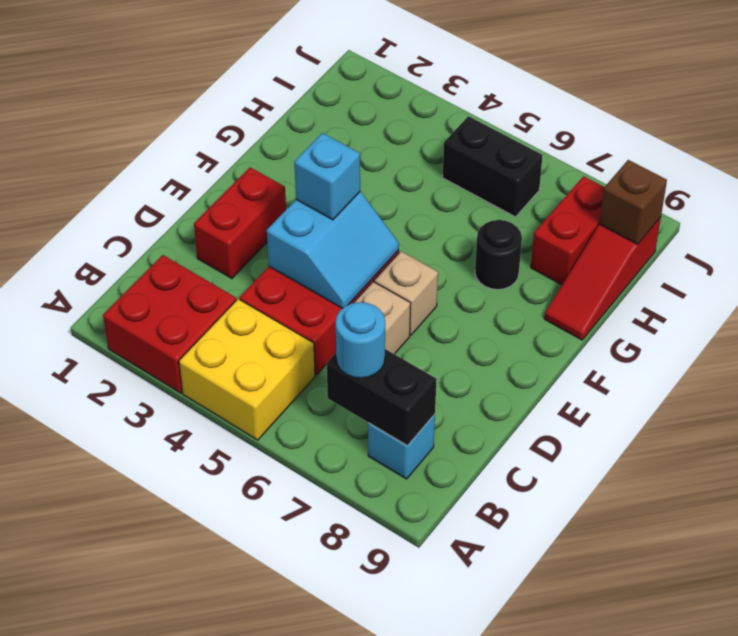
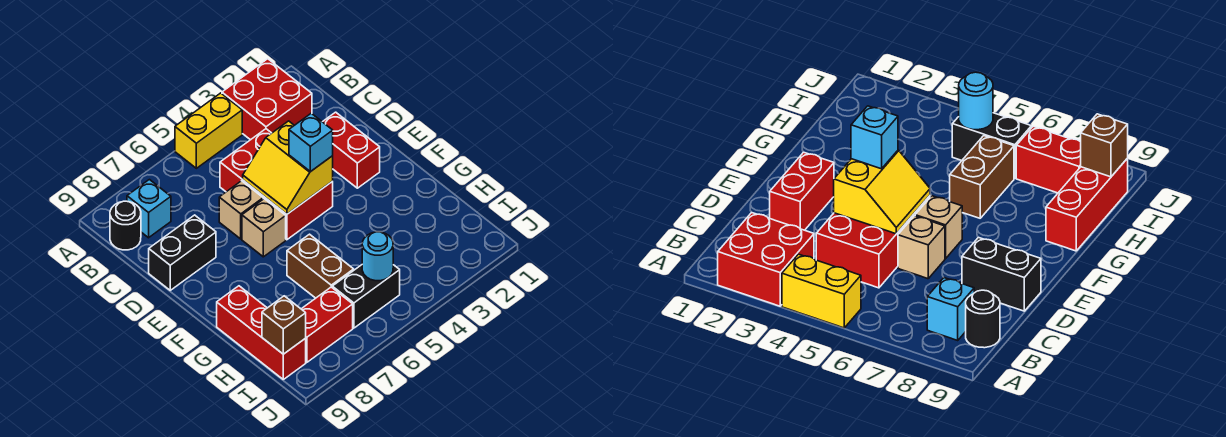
yellow brick A4:B5 level 1 -> yellow brick A4:A5 level 1
black brick B7:B8 level 2 -> black brick D8:D9 level 1
cyan round brick B7 level 3 -> cyan round brick I5 level 2
cyan slope D4:E5 level 2 top 4 -> yellow slope D4:E5 level 2 top 4
none -> brown brick G6:H6 level 1
black round brick G7 level 1 -> black round brick B9 level 1
red slope G9:I9 level 1 top I -> red brick G9:I9 level 1
red brick H8:I8 level 1 -> red brick I7:I8 level 1

